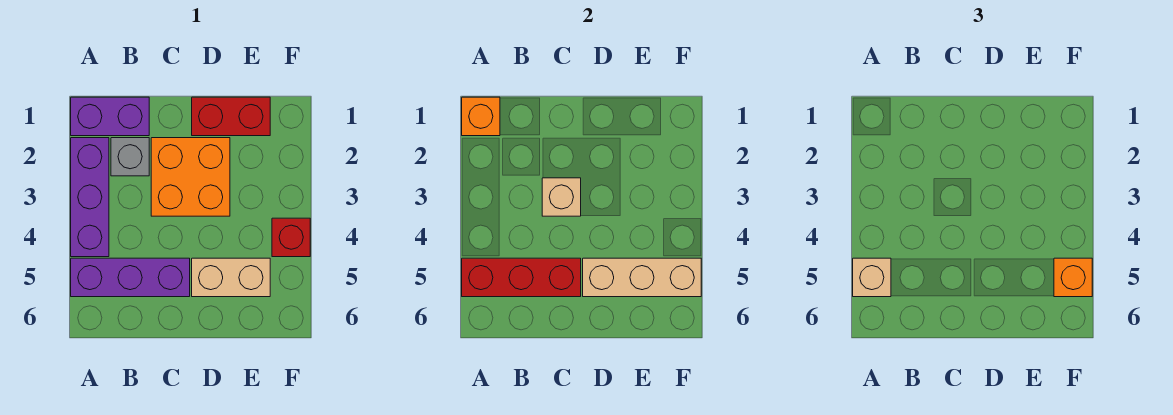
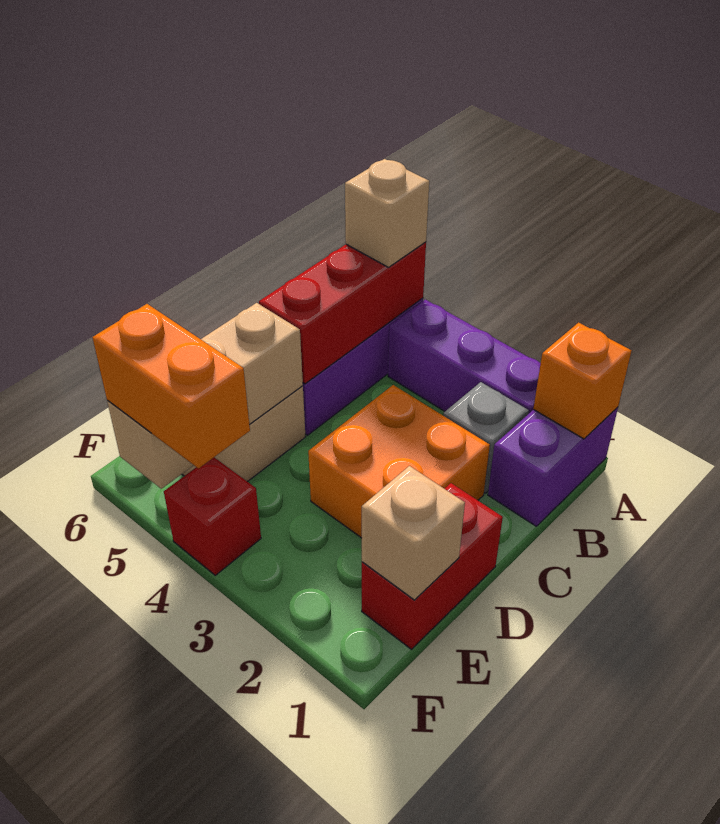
tan brick C3 level 2 -> tan brick E1 level 2
orange brick F5 level 3 -> orange brick F4:F5 level 3

